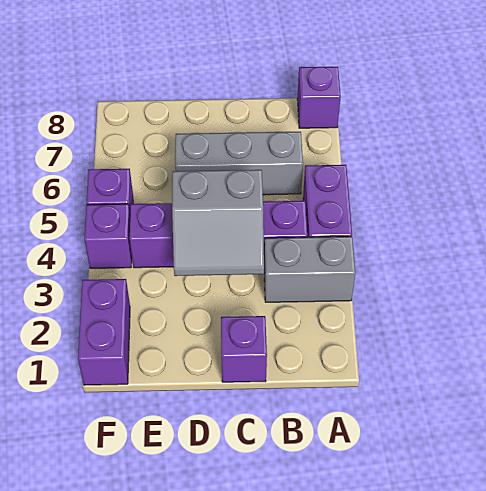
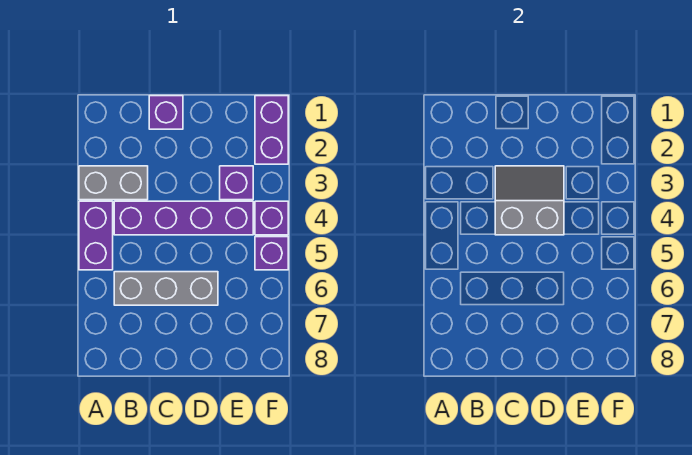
purple brick A8 level 1 -> purple brick E3 level 1

